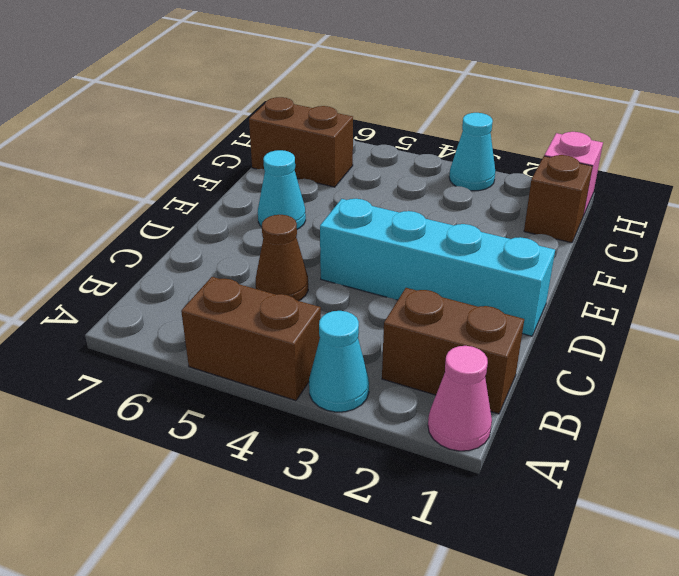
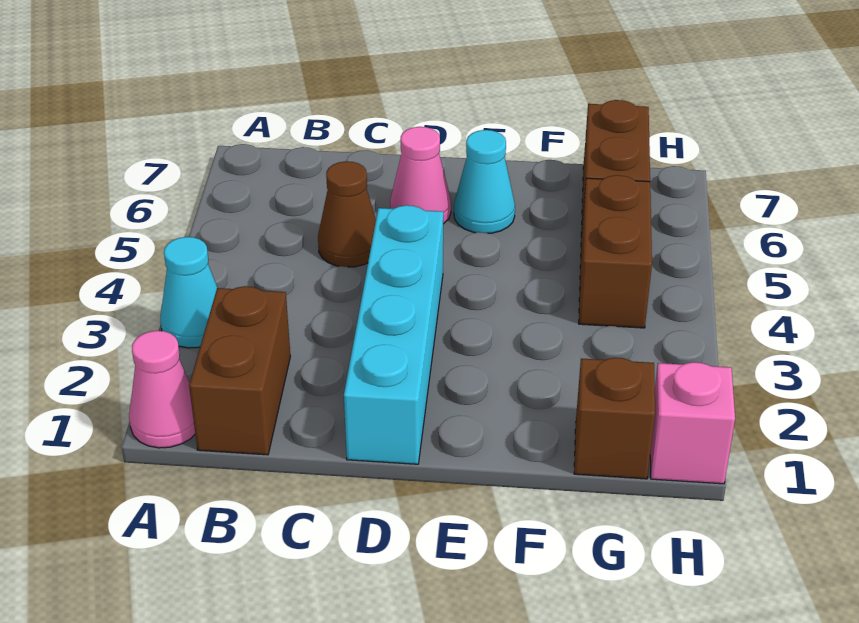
brown brick A4:A5 level 1 -> brown brick G4:G5 level 1
none -> pink cone D6 level 1
cyan cone H3 level 1 -> none

